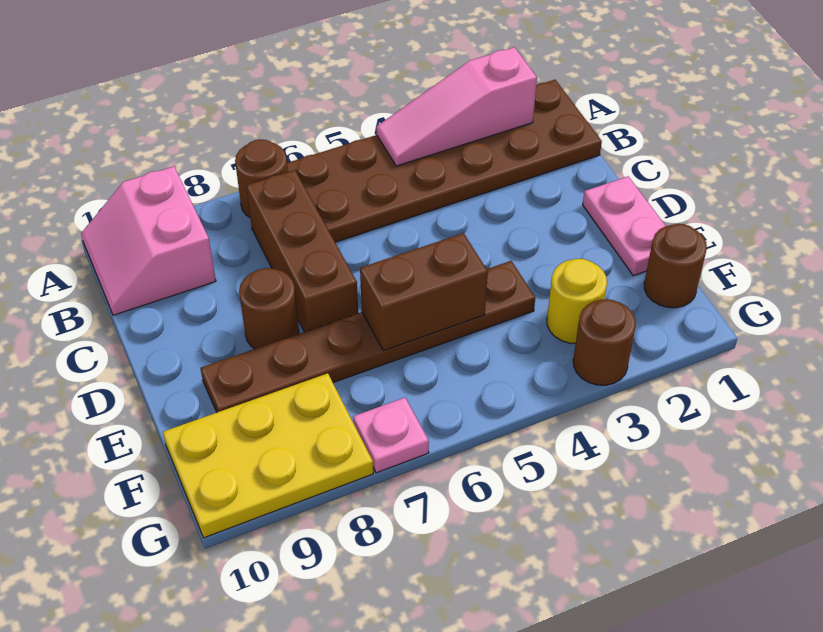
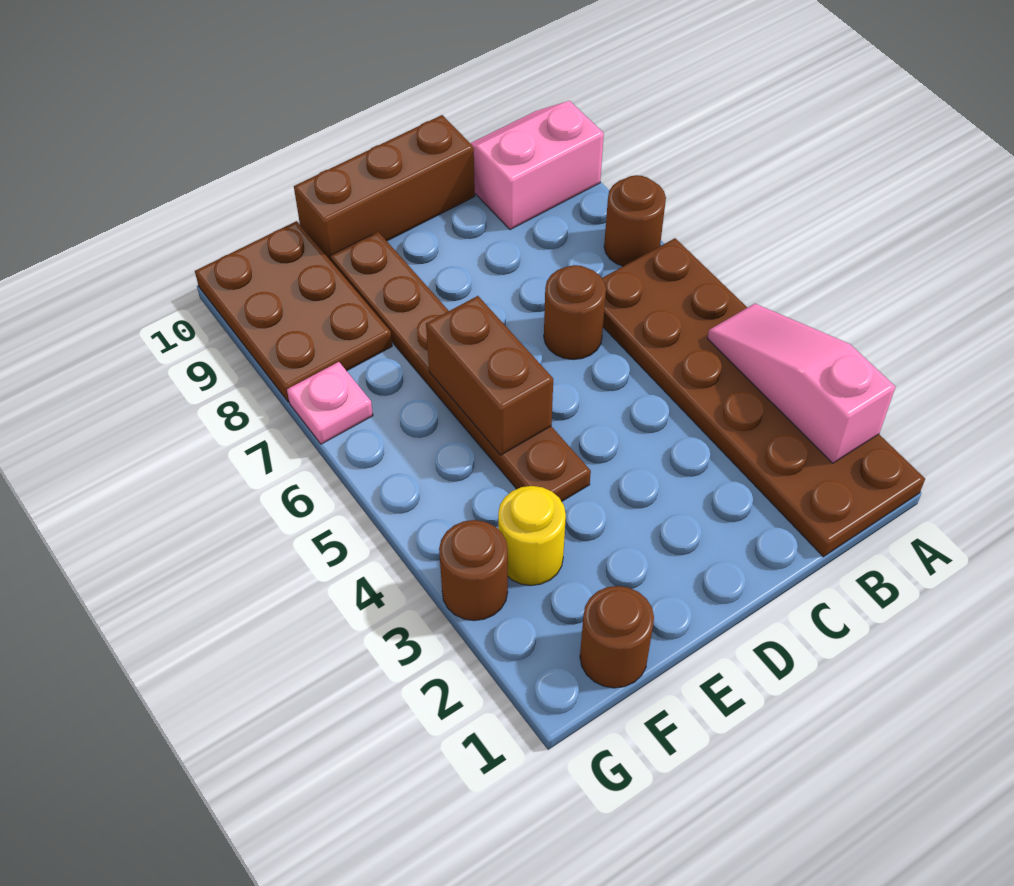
brown brick B7:D7 level 1 -> brown brick C10:E10 level 1
pink plate D1:E1 level 1 -> none
brown round brick D8 level 1 -> brown round brick C6 level 1
yellow plate F8:G10 level 1 -> brown plate F8:G10 level 1

